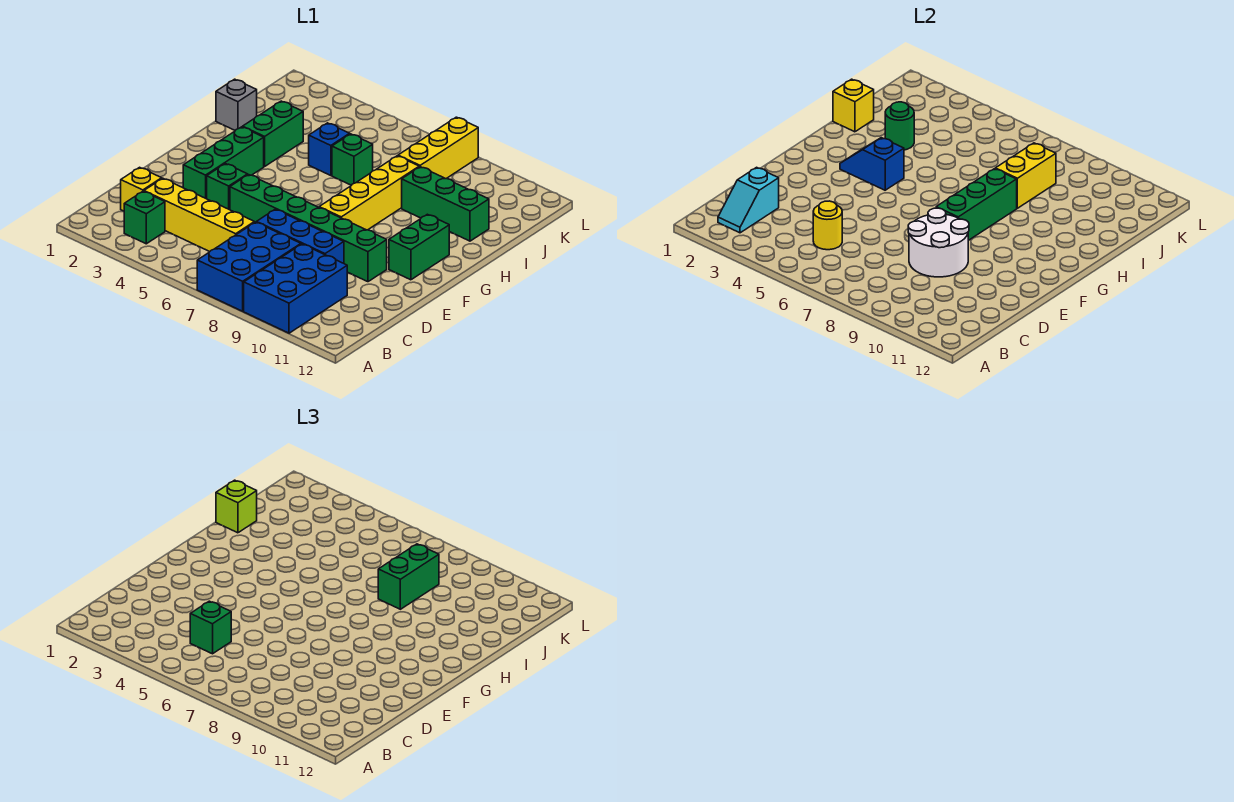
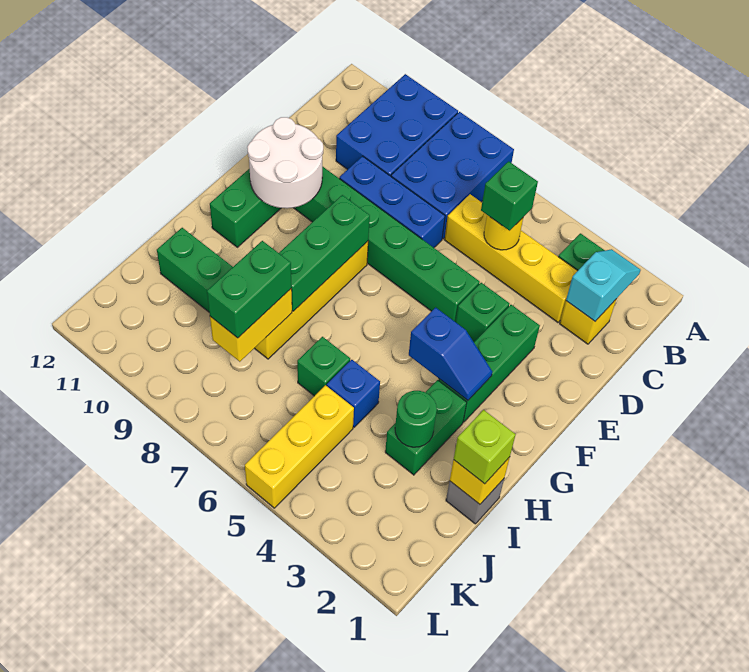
white round brick D8:E9 level 2 -> white round brick E10:F11 level 2
yellow brick J8:L8 level 1 -> yellow brick J5:L5 level 1

